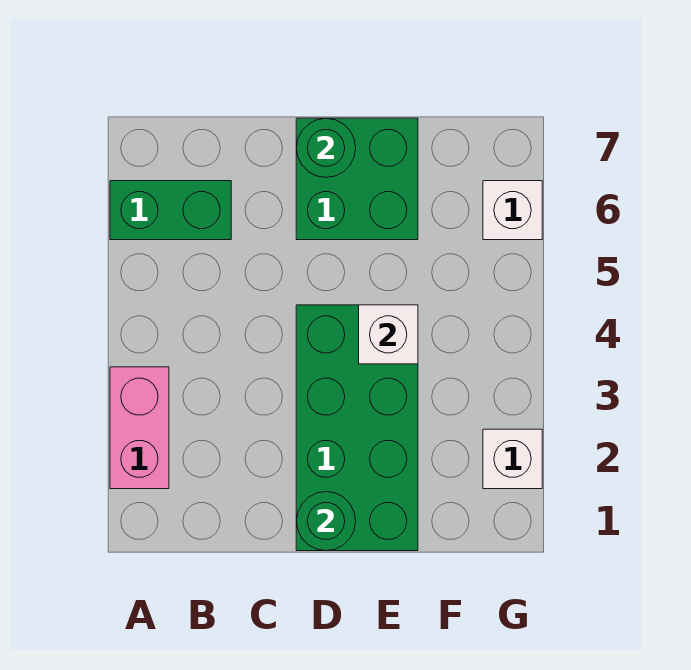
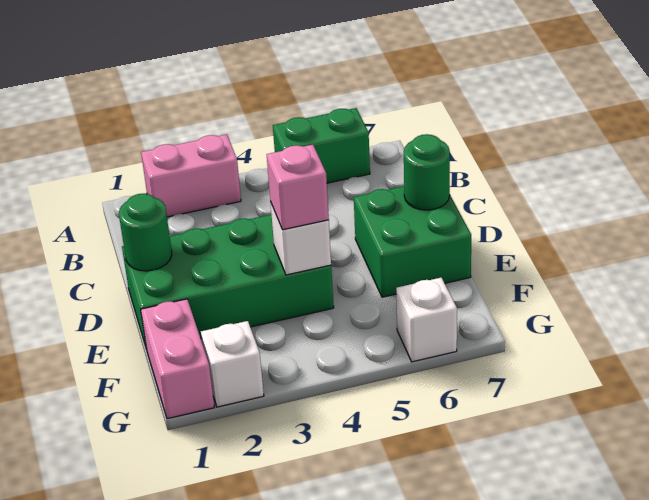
green brick A6:B6 level 1 -> green brick A5:A6 level 1
none -> pink brick E4 level 3
none -> pink brick F1:G1 level 1

